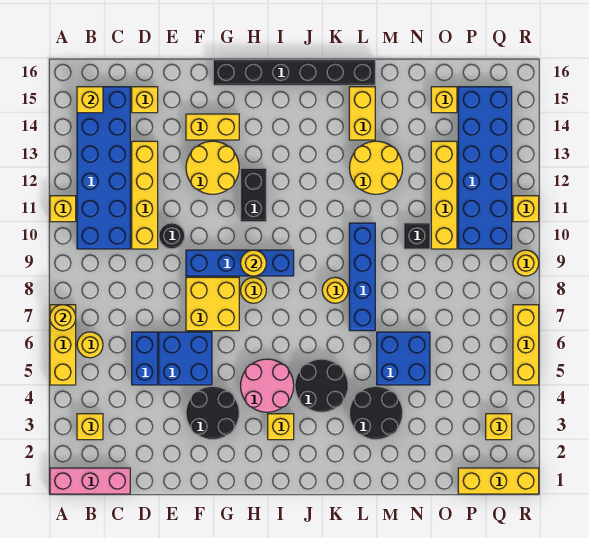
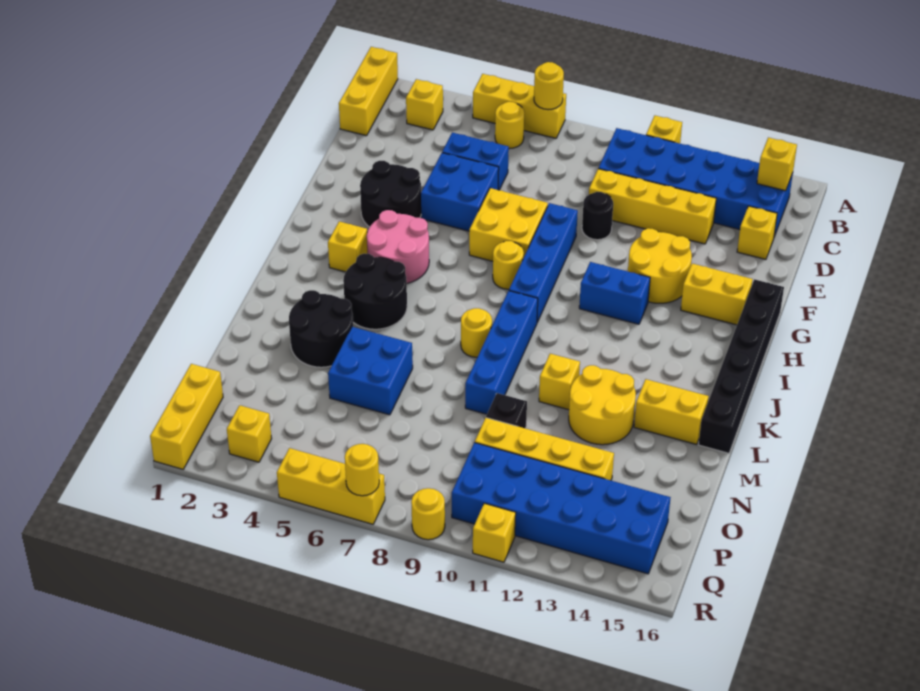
pink brick A1:C1 level 1 -> yellow brick A1:C1 level 1
yellow brick F14:G14 level 1 -> yellow brick G14:G15 level 1
yellow round brick H9 level 2 -> yellow round brick R7 level 2
black brick H11:H12 level 1 -> blue brick H11:H12 level 1
blue brick L7:L10 level 1 -> blue brick J9:M9 level 1
yellow brick O15 level 1 -> yellow brick L11 level 1

